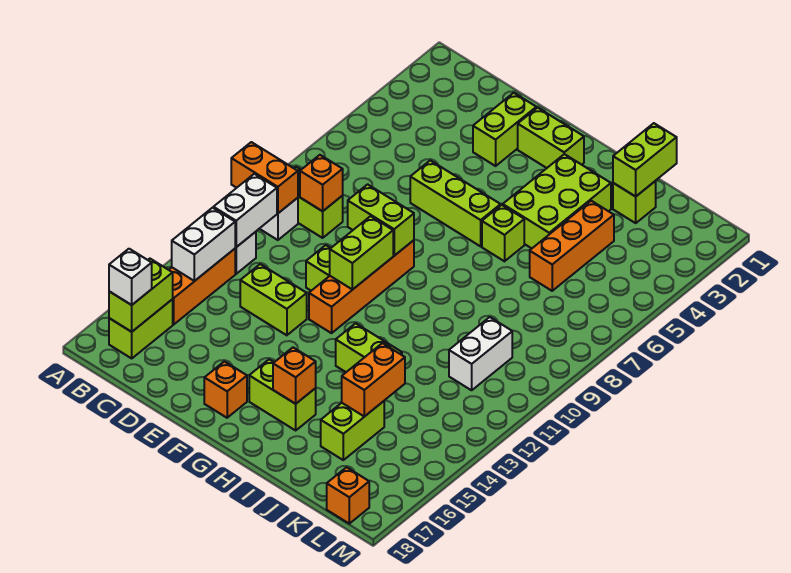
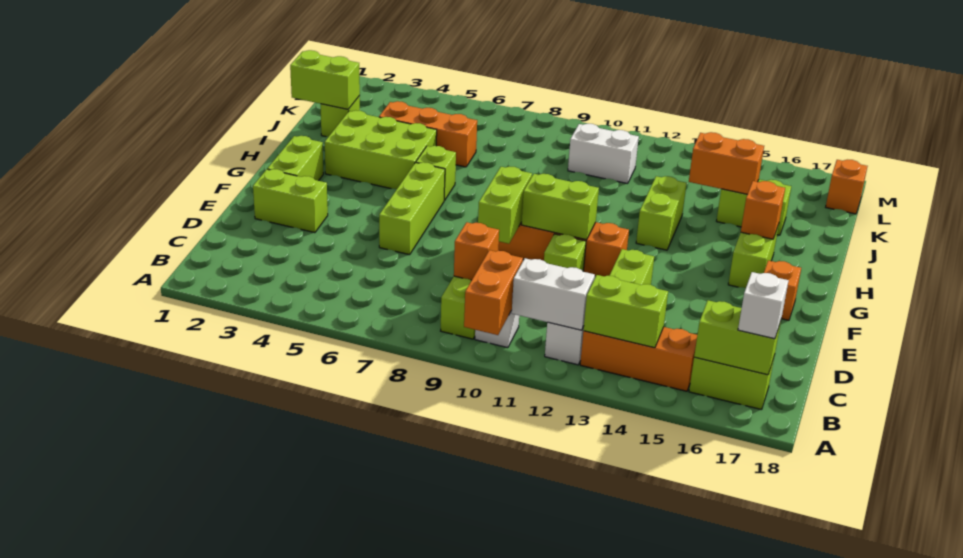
white brick B13:B14 level 2 -> lime brick B13:B14 level 2

